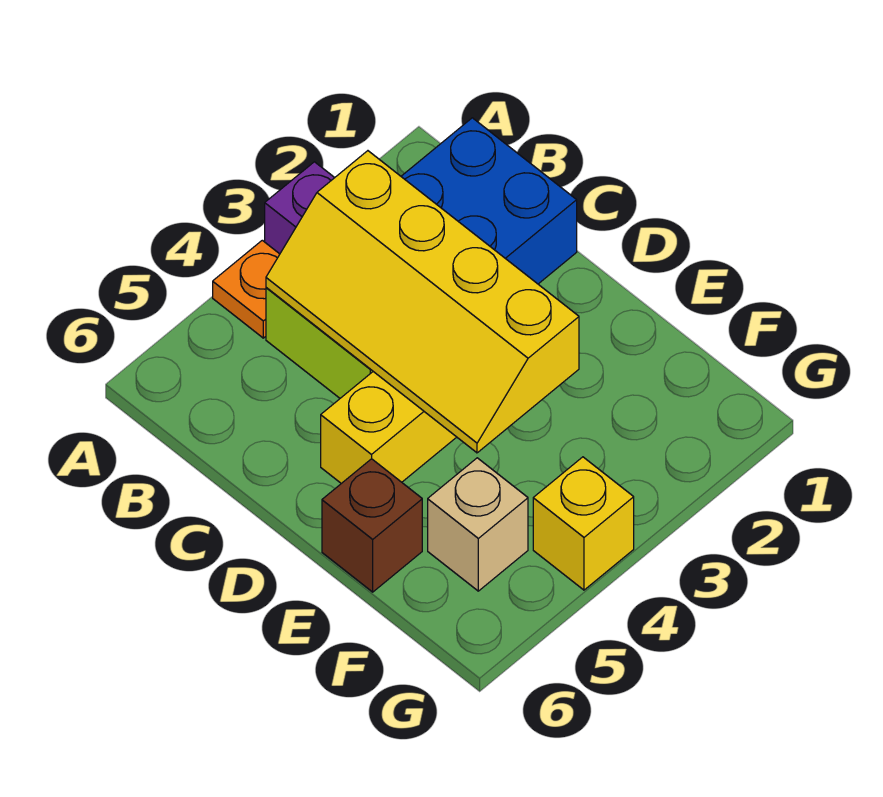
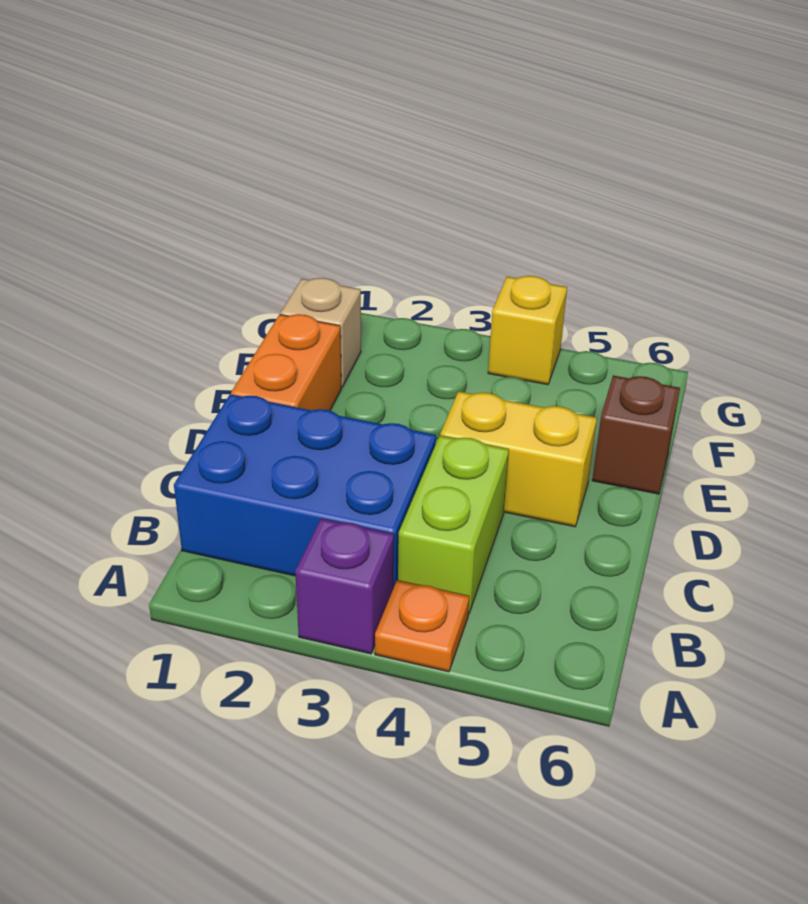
yellow slope B3:E4 level 2 top 3 -> none
none -> orange brick D1:E1 level 1
tan brick F5 level 1 -> tan brick F1 level 1

